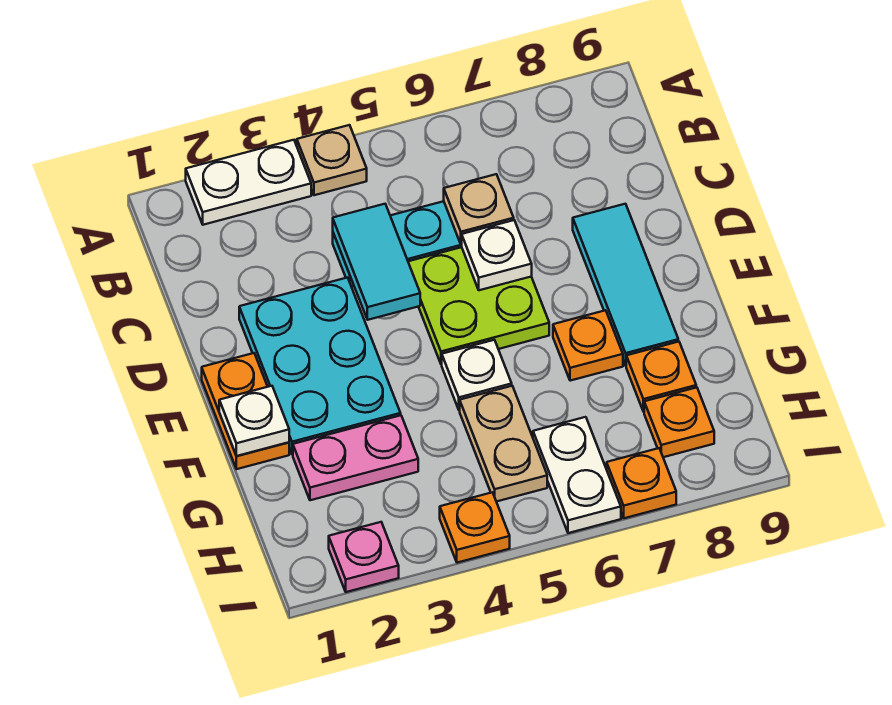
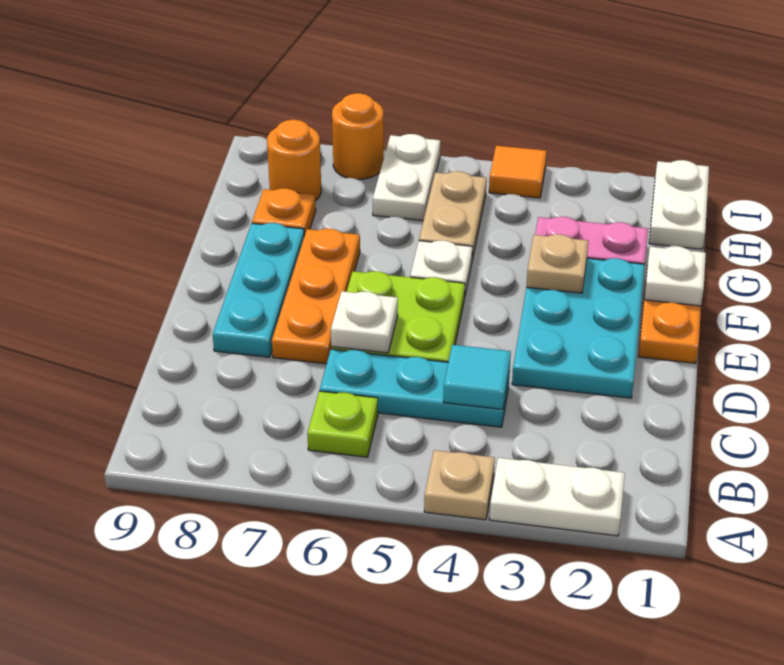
none -> lime plate B6 level 1
cyan tile C4:D4 level 2 -> cyan tile C4 level 2
tan plate C6 level 2 -> tan plate F3 level 2
cyan tile D8:F8 level 1 -> cyan plate D8:F8 level 1
orange plate F7 level 1 -> orange plate D7:F7 level 1
none -> white plate H1:I1 level 1
orange plate H8 level 1 -> orange round brick H8 level 1
pink plate I2 level 1 -> none
orange plate I4 level 1 -> orange tile I4 level 1
orange plate I7 level 1 -> orange round brick I7 level 1

